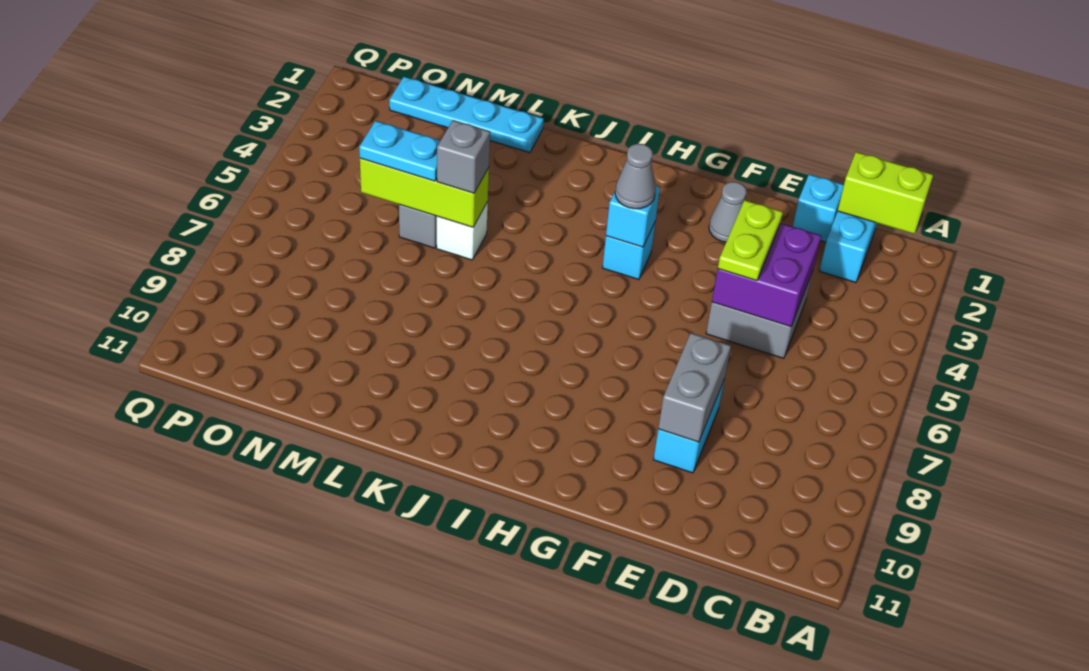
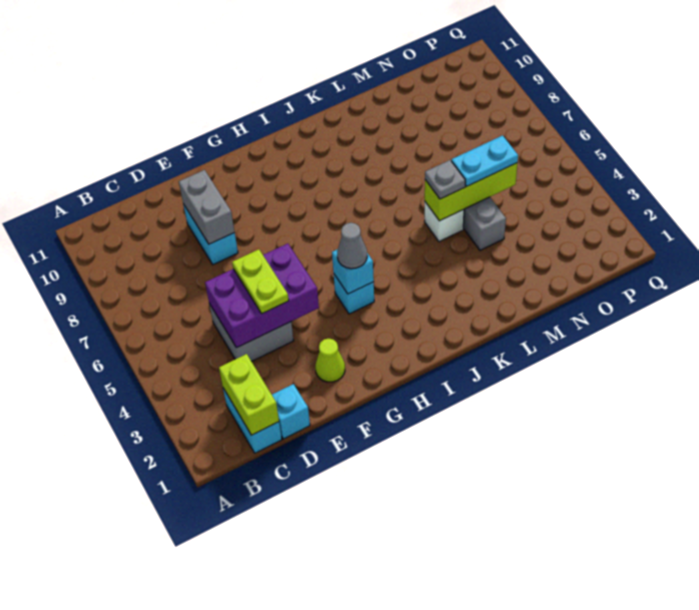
lime brick B1:C1 level 2 -> lime brick C1:C2 level 2
purple brick D4:E5 level 2 -> purple brick D4:F5 level 2
grey cone F2 level 1 -> lime cone F2 level 1
cyan plate L1:O1 level 1 -> none
grey brick L5 level 3 -> grey plate L5 level 3

